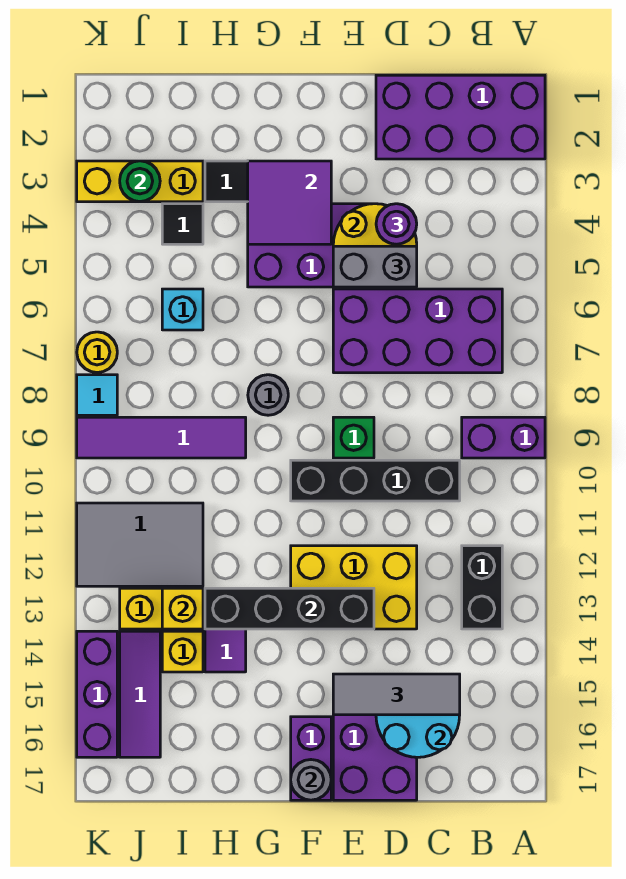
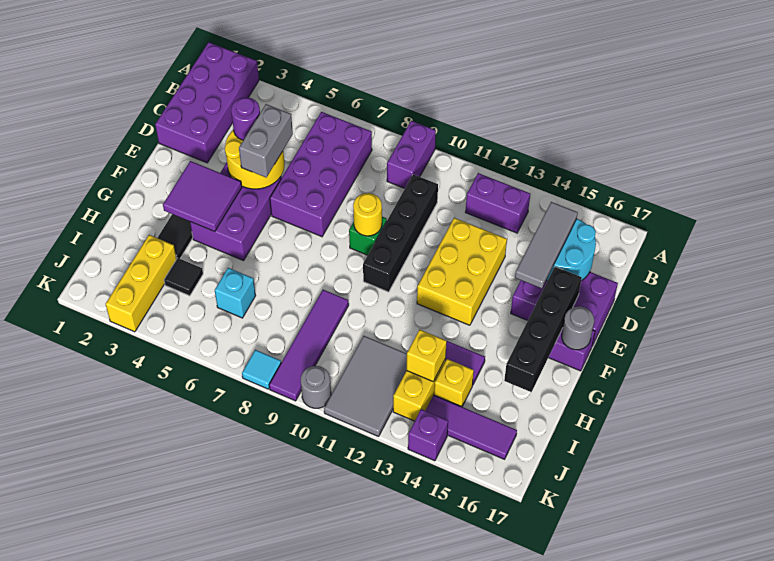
black brick B12:B13 level 1 -> purple brick B12:B13 level 1
black brick E13:H13 level 2 -> black brick E16:H16 level 2
grey round brick G8 level 1 -> grey round brick K10 level 1
green round brick J3 level 2 -> none
yellow round brick K7 level 1 -> yellow round brick E9 level 2
purple brick K14:K16 level 1 -> purple brick K14 level 1

